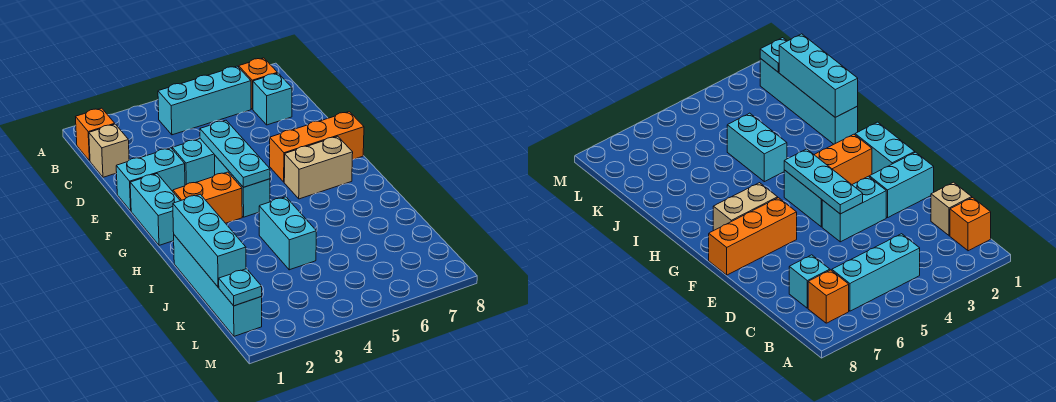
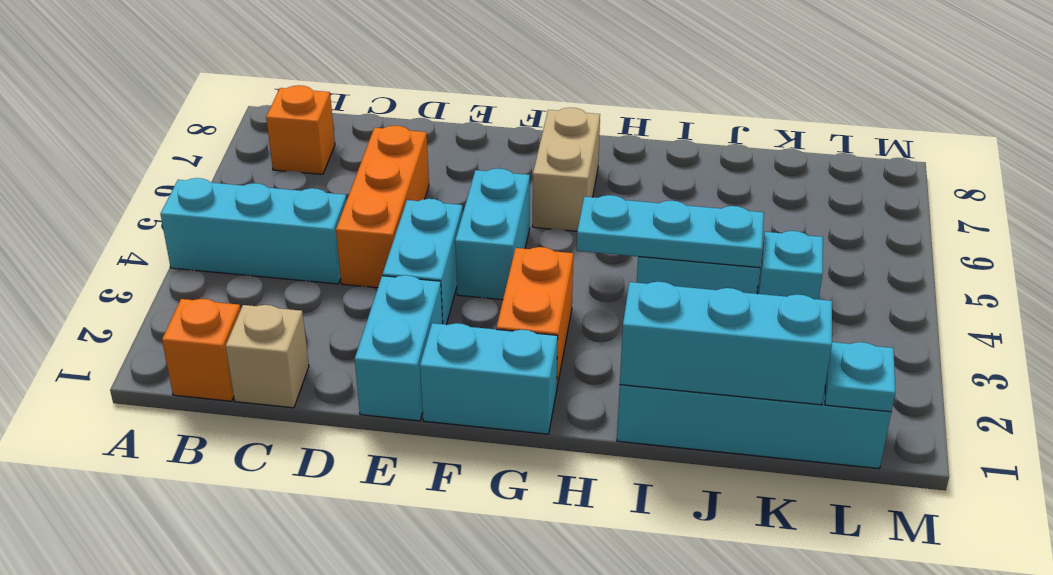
cyan brick B4:B6 level 1 -> cyan brick A4:C4 level 1
cyan brick C7 level 1 -> cyan brick K4 level 1
cyan plate E4:G4 level 2 -> cyan plate H4:J4 level 2
cyan brick F4:G4 level 1 -> cyan brick F4:F5 level 1
orange brick F6:F8 level 1 -> orange brick D4:D6 level 1

